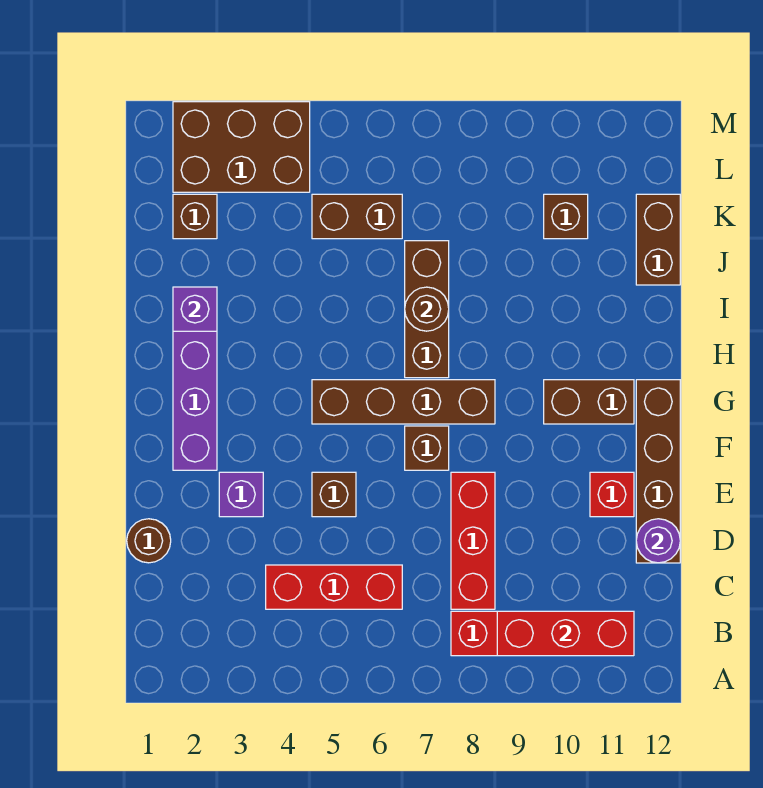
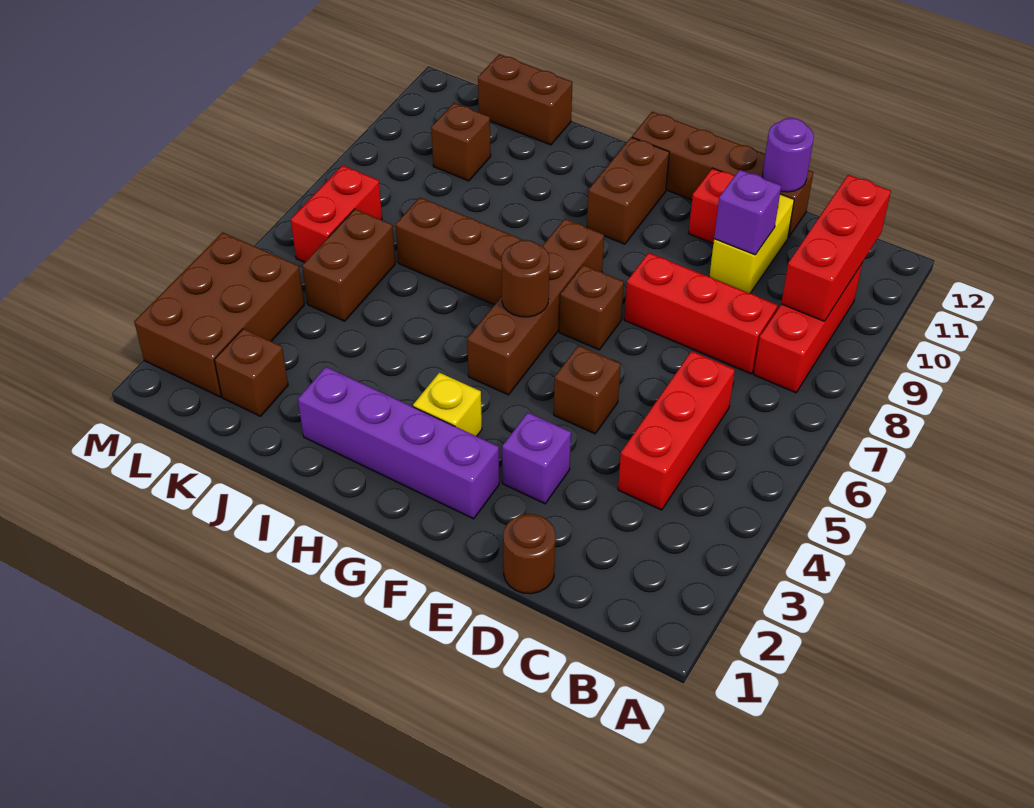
none -> yellow brick D10:D11 level 1
none -> yellow brick G3 level 1
purple brick I2 level 2 -> purple brick D10 level 2
brown round brick I7 level 2 -> brown round brick G6 level 2
none -> red brick L6:L7 level 1

